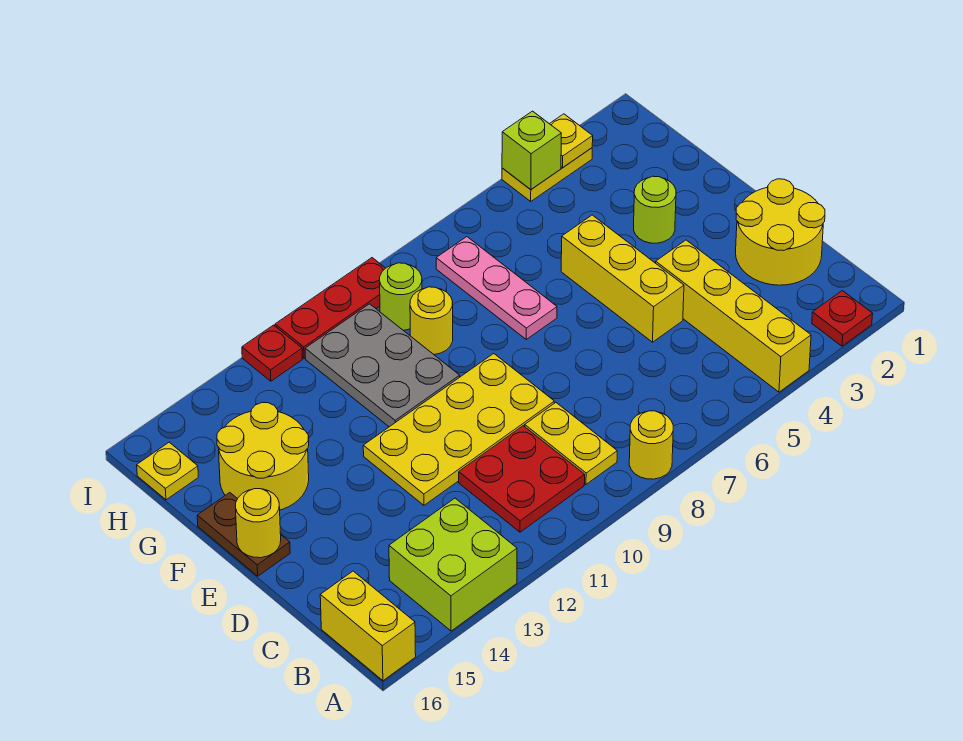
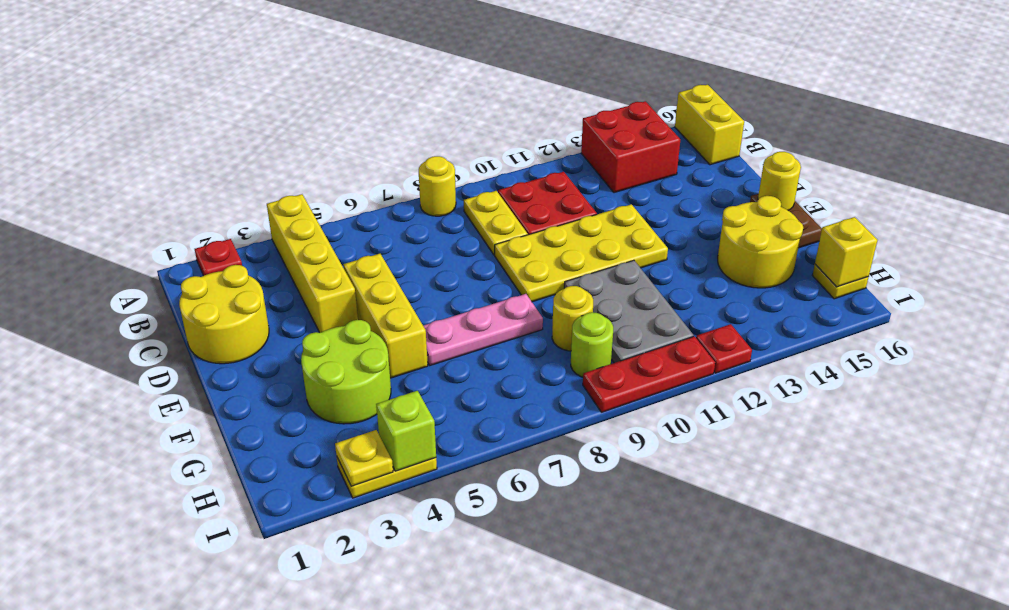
lime brick A13:B14 level 1 -> red brick A13:B14 level 1
lime round brick F3 level 1 -> lime round brick F3:G4 level 1
pink plate F7:H7 level 1 -> pink plate F6:F8 level 1
none -> yellow brick H16 level 2

